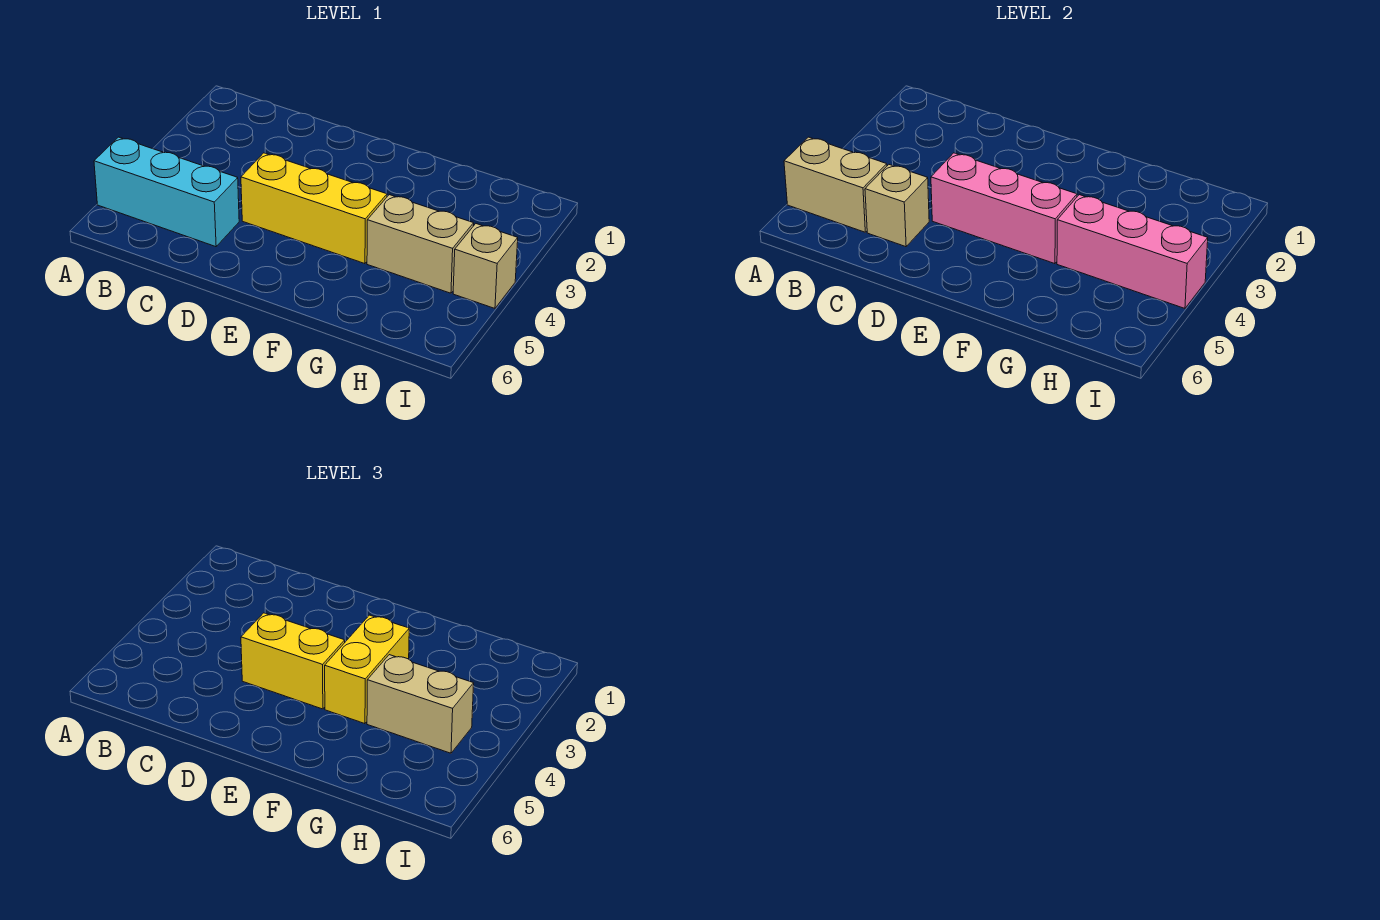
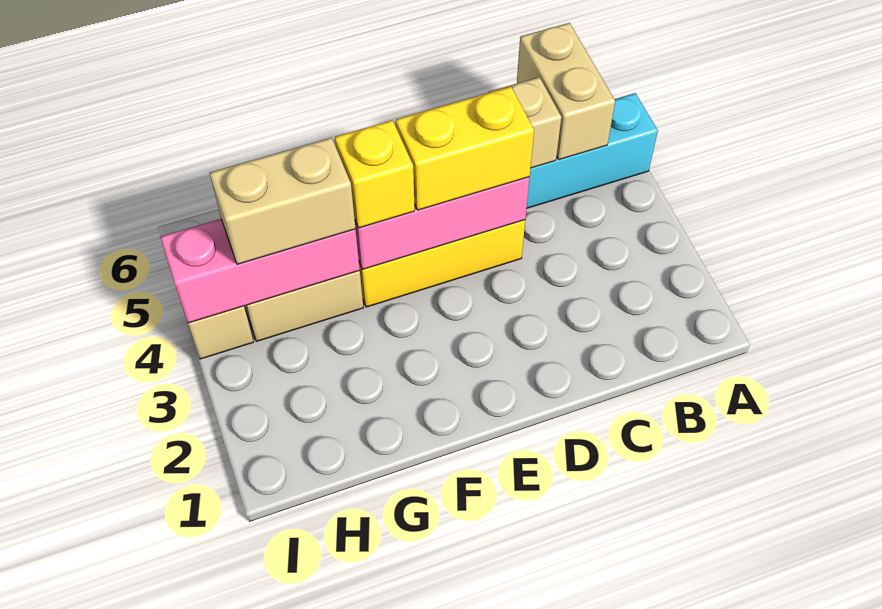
tan brick A5:B5 level 2 -> tan brick B5:B6 level 2
yellow brick F3:F4 level 3 -> yellow brick F4 level 3

